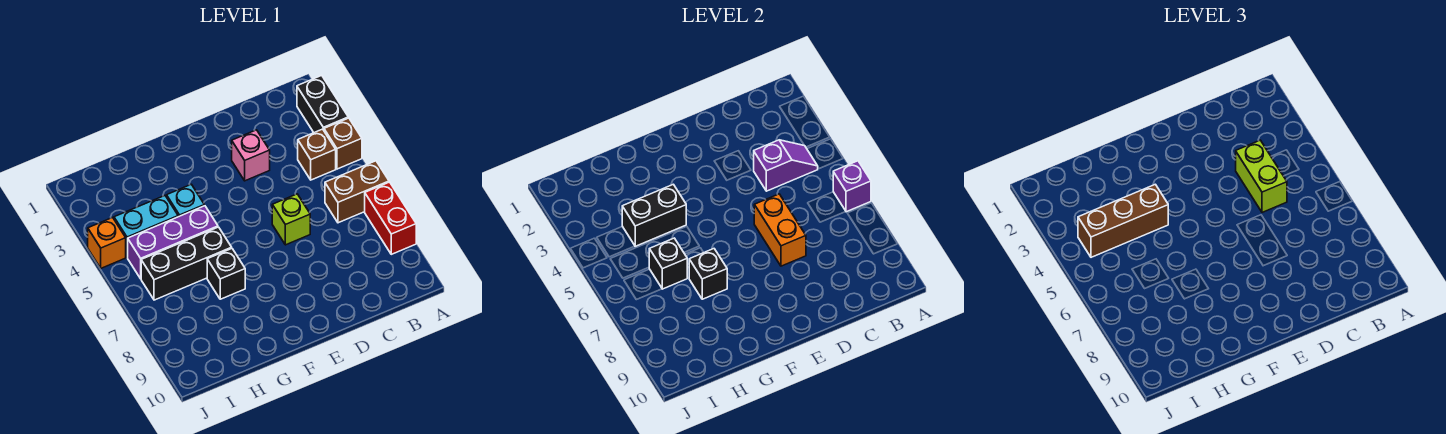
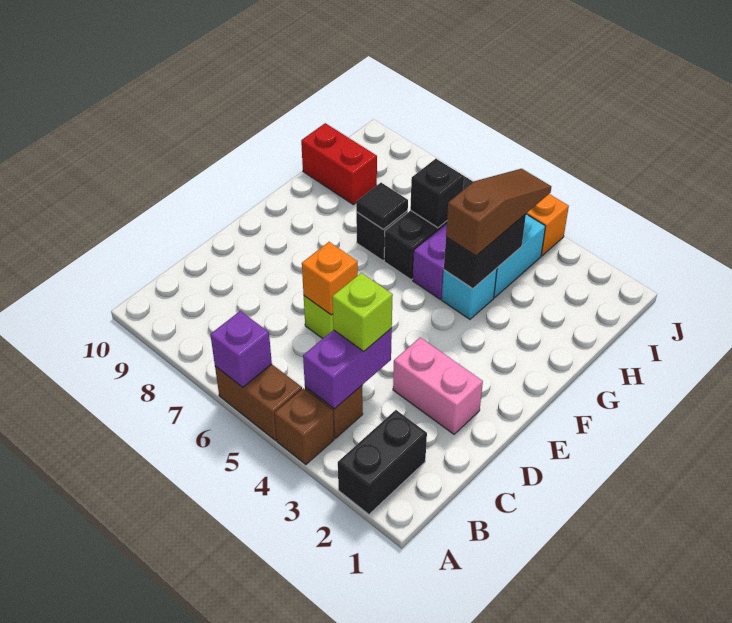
black brick A2:A3 level 1 -> black brick A2:B2 level 1
brown brick A6:B6 level 1 -> brown brick A5:A6 level 1
red brick A7:A8 level 1 -> red brick H9:H10 level 1
purple slope B4:C4 level 2 top C -> purple brick B4:C4 level 2
lime brick C4:C5 level 3 -> lime brick C4 level 3
pink brick D3 level 1 -> pink brick D2:D3 level 1
orange brick D6:D7 level 2 -> orange brick D6 level 2
brown brick G4:I4 level 3 -> brown slope G4:I4 level 3 top G
black brick G7 level 2 -> black tile G7 level 2

